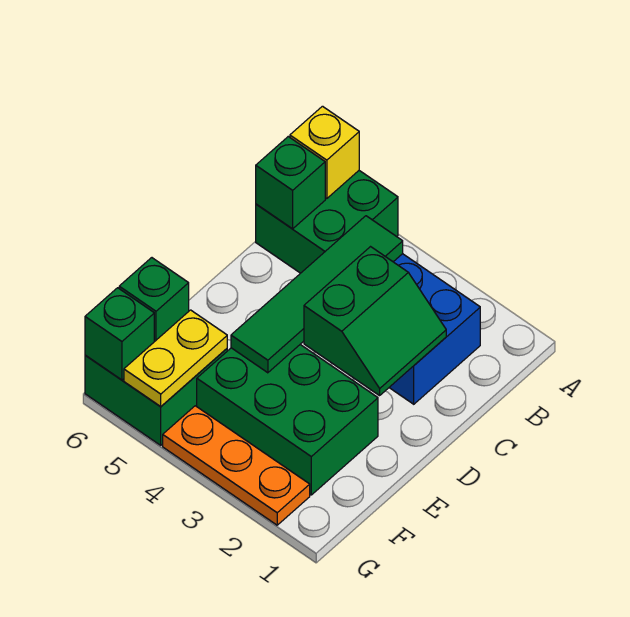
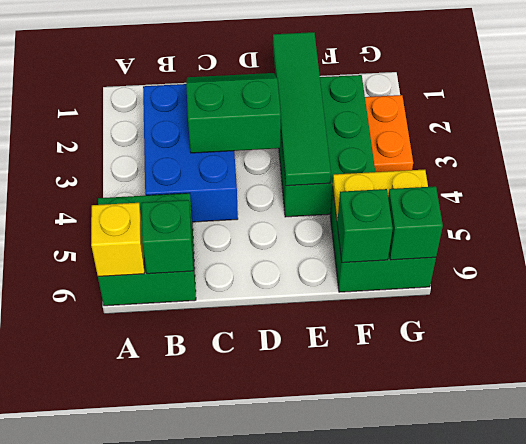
green tile B4:E4 level 2 -> green tile E1:E4 level 2
orange plate G2:G4 level 1 -> orange plate G2:G3 level 1

